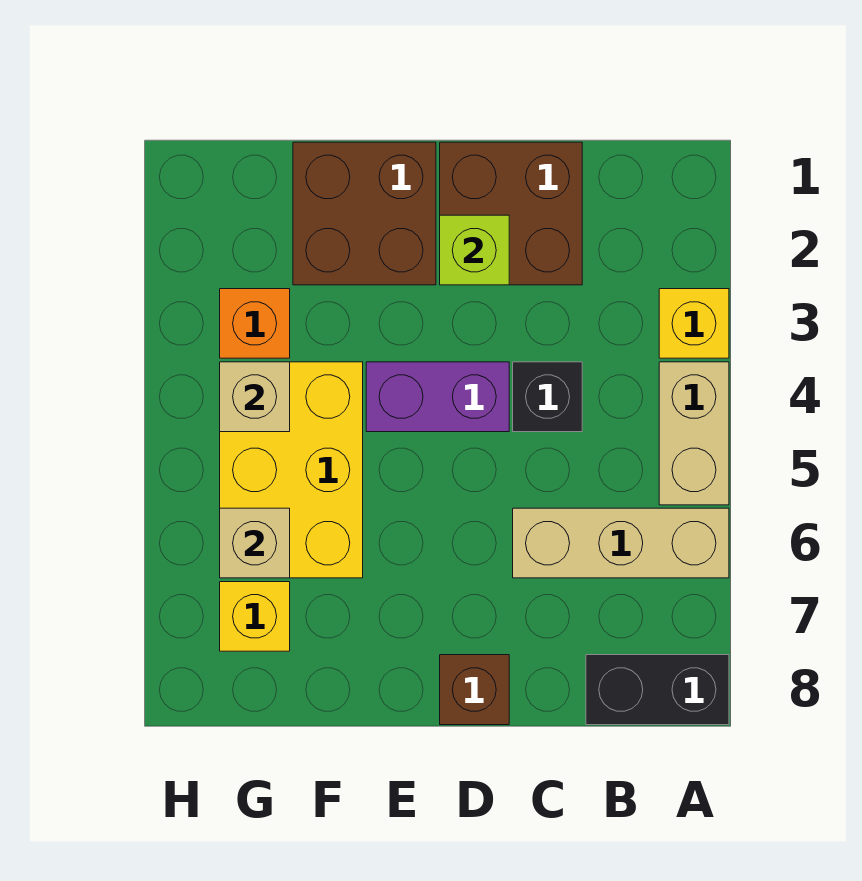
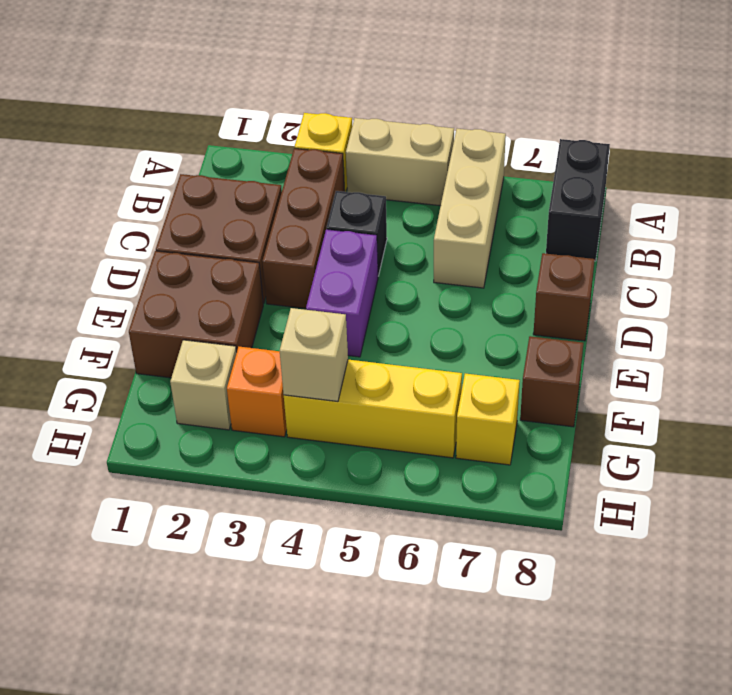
none -> brown brick B3:D3 level 1
lime brick D2 level 2 -> none
yellow brick F4:G6 level 1 -> yellow brick G4:G6 level 1
none -> brown brick F8 level 1
tan brick G6 level 2 -> tan brick G2 level 1

